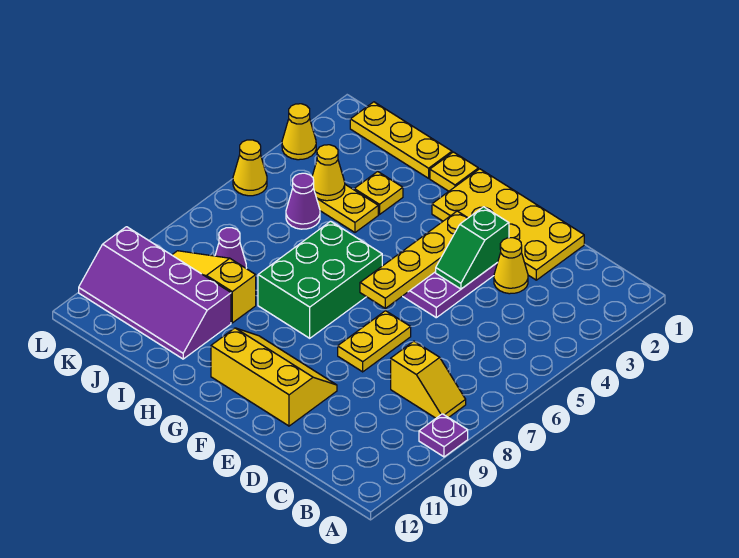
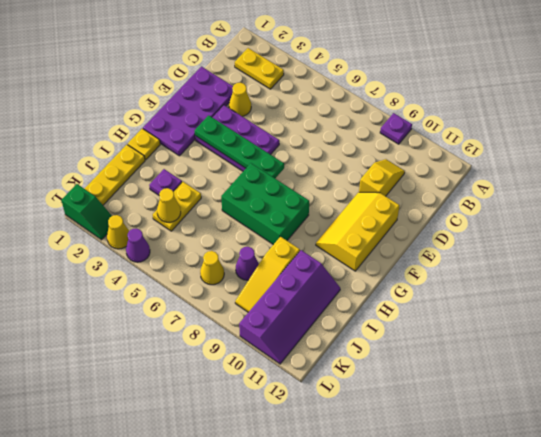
yellow slope B8:C8 level 1 top C -> yellow slope C10:D10 level 1 top D
yellow plate D1:G2 level 1 -> purple plate D1:G2 level 1
green slope E3:E4 level 2 top 3 -> green slope L1:L2 level 1 top 1
yellow plate E7:E8 level 1 -> yellow plate B2:B3 level 1
yellow plate F3:F6 level 2 -> green plate F3:F6 level 2
yellow plate I3 level 1 -> purple plate I3 level 1
purple cone J5 level 1 -> purple cone L4 level 1
yellow cone L5 level 1 -> yellow cone K7 level 1

